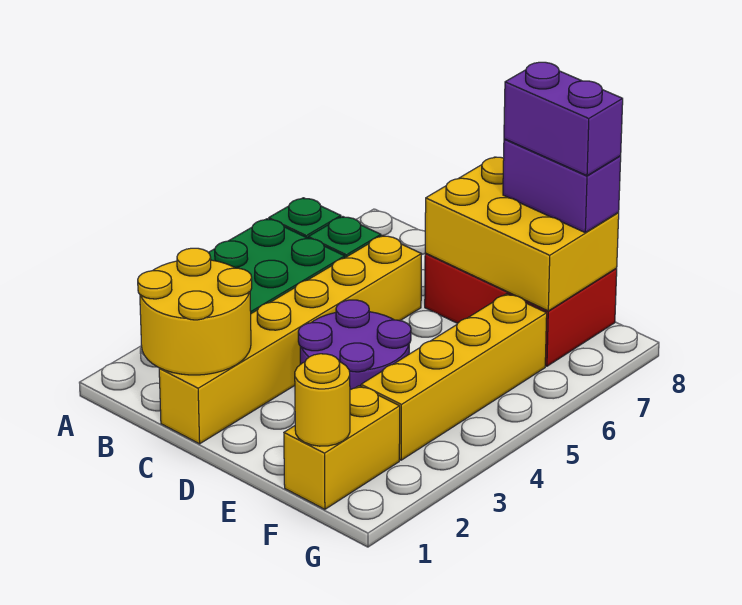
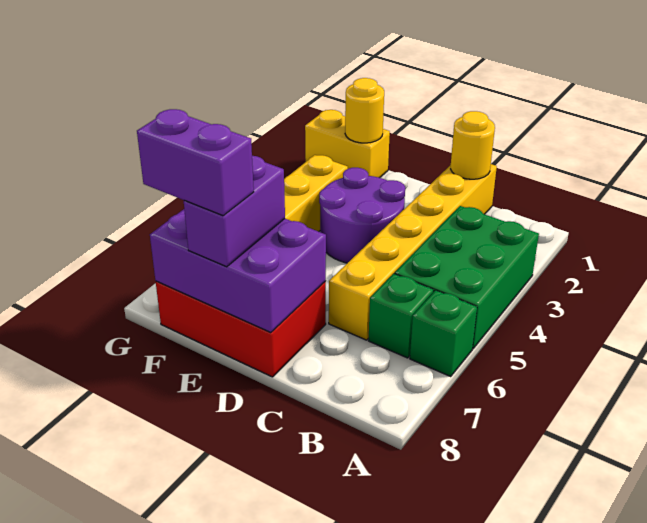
yellow round brick B1:C2 level 2 -> yellow round brick C1 level 2
yellow brick D7:F8 level 2 -> purple brick D7:F8 level 2
purple brick E8:F8 level 3 -> purple brick E7:E8 level 3
yellow brick F1:F2 level 1 -> yellow brick F1:G1 level 1

